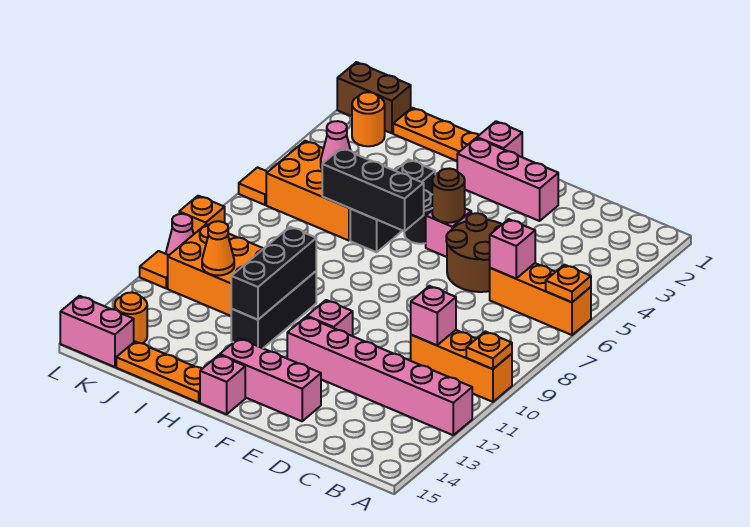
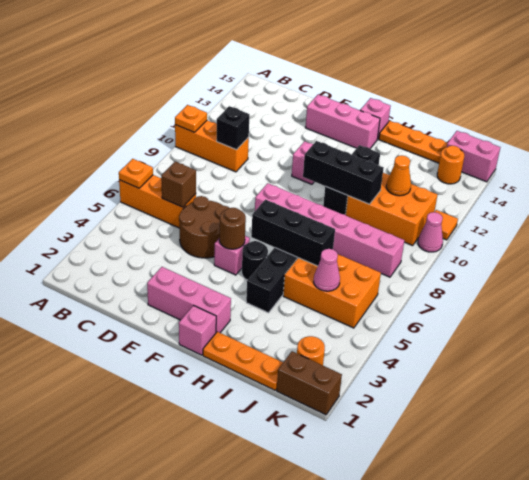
pink brick A12:F12 level 1 -> pink brick F8:K8 level 1
pink brick C6 level 2 -> brown brick C6 level 2
pink brick C10 level 2 -> black brick C10 level 2
black brick H10:H12 level 2 -> black brick G10:I10 level 2
orange tile L6 level 1 -> none
orange brick L9 level 1 -> none

